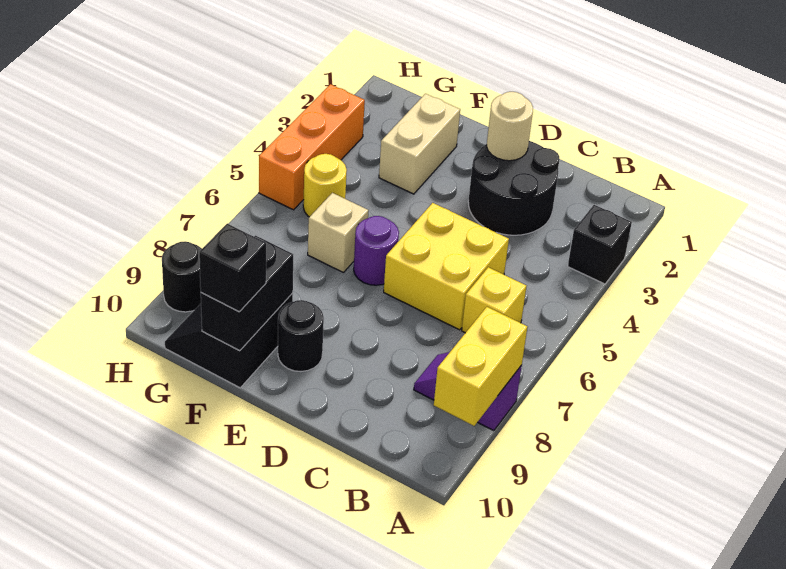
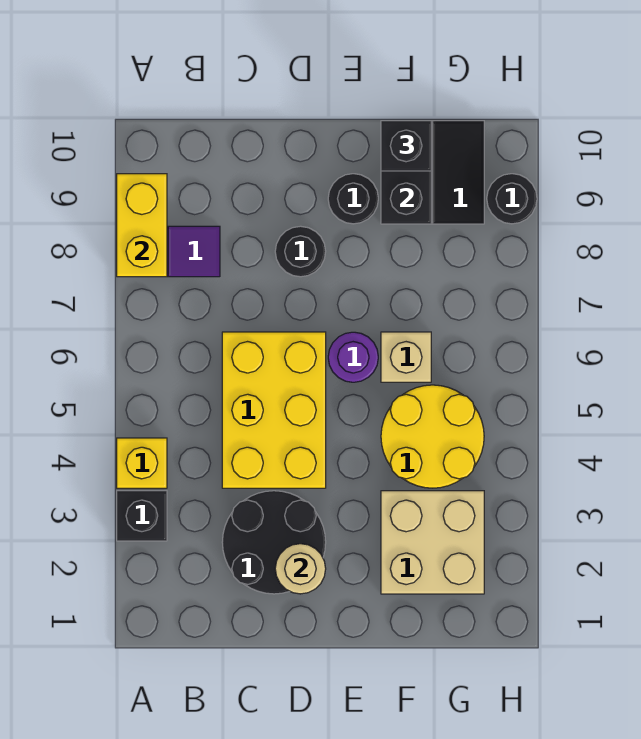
yellow brick B6 level 1 -> yellow brick A4 level 1
yellow brick C5:D6 level 1 -> yellow brick C4:D6 level 1
none -> black round brick D8 level 1
tan brick F2:F3 level 1 -> tan brick F2:G3 level 1
yellow round brick G5 level 1 -> yellow round brick F4:G5 level 1
orange brick H3:H5 level 1 -> none

